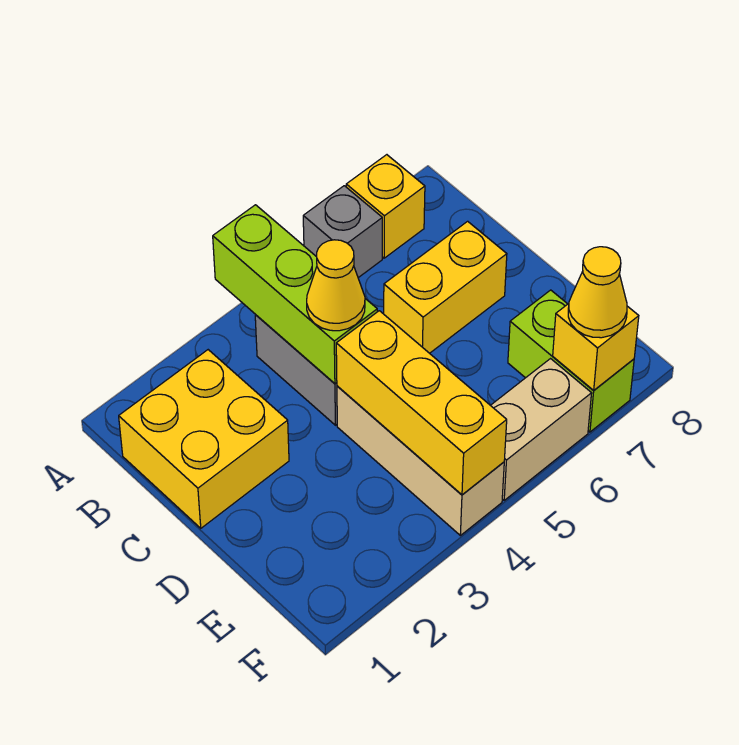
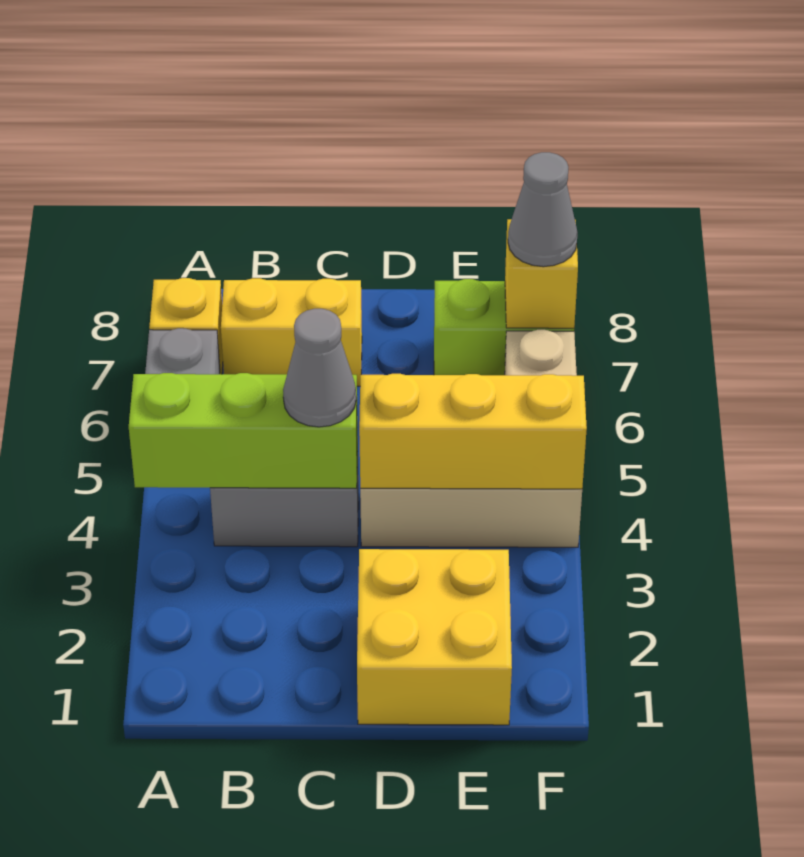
yellow brick B1:C2 level 1 -> yellow brick D1:E2 level 1
yellow cone C4 level 3 -> grey cone C4 level 3
yellow brick C6:C7 level 1 -> yellow brick B7:C7 level 1
yellow cone F7 level 3 -> grey cone F7 level 3

